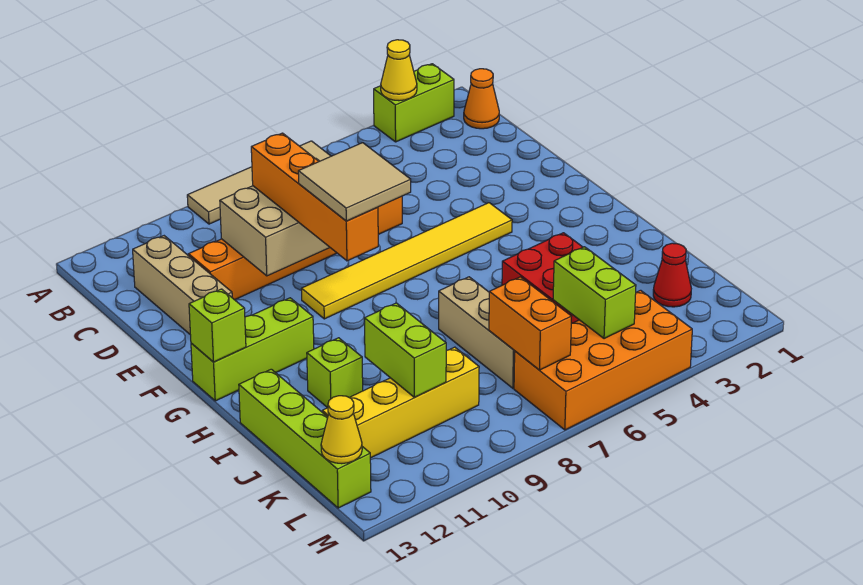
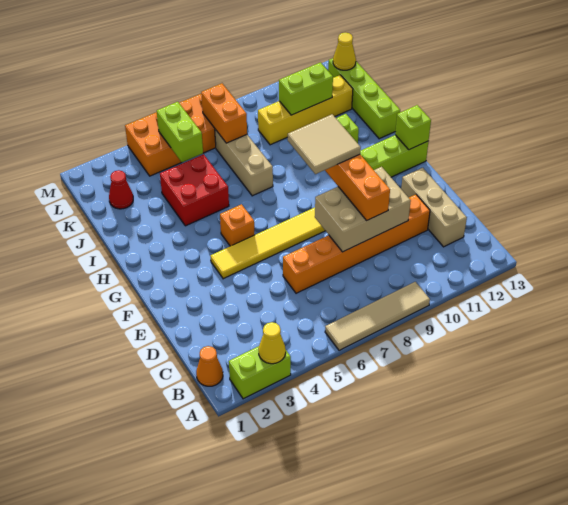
none -> orange brick G5 level 1
lime brick J10:K10 level 2 -> lime brick K10:K11 level 2

